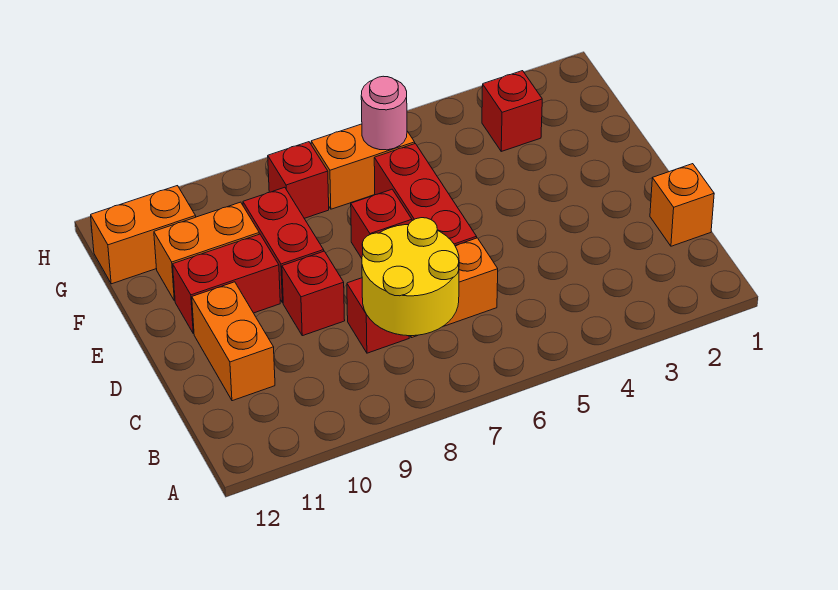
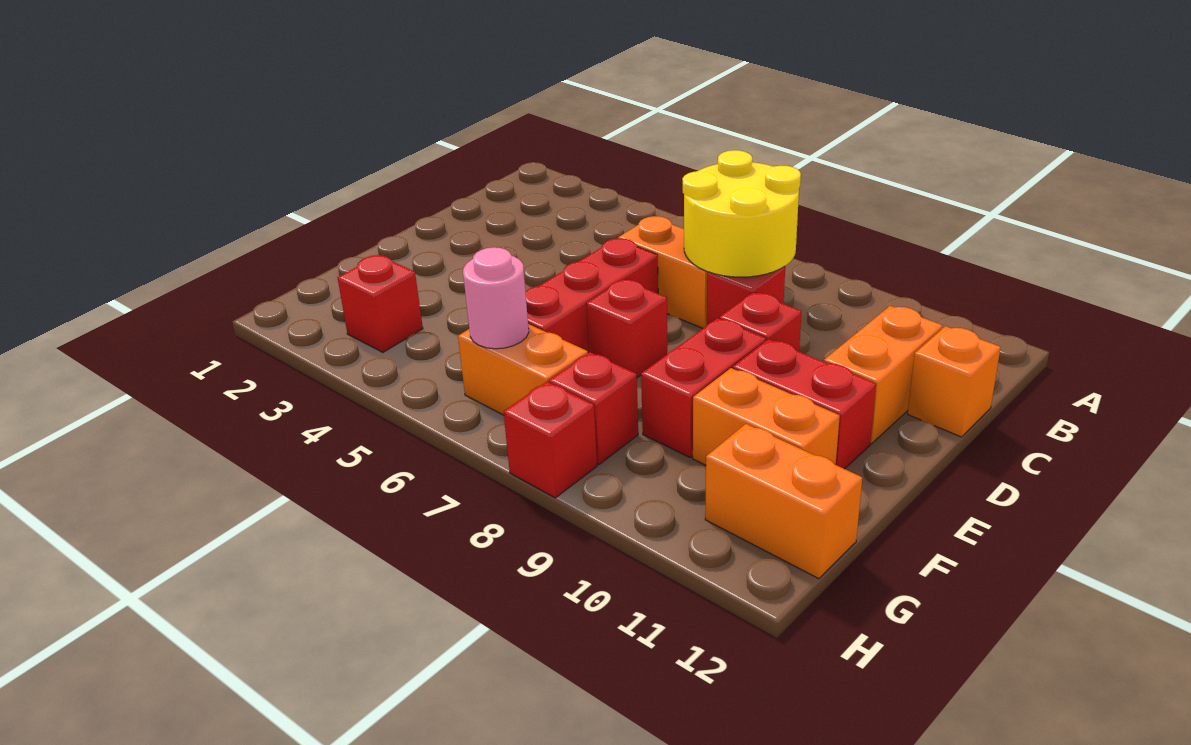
orange brick C1 level 1 -> orange brick C12 level 1
none -> red brick H8 level 1

